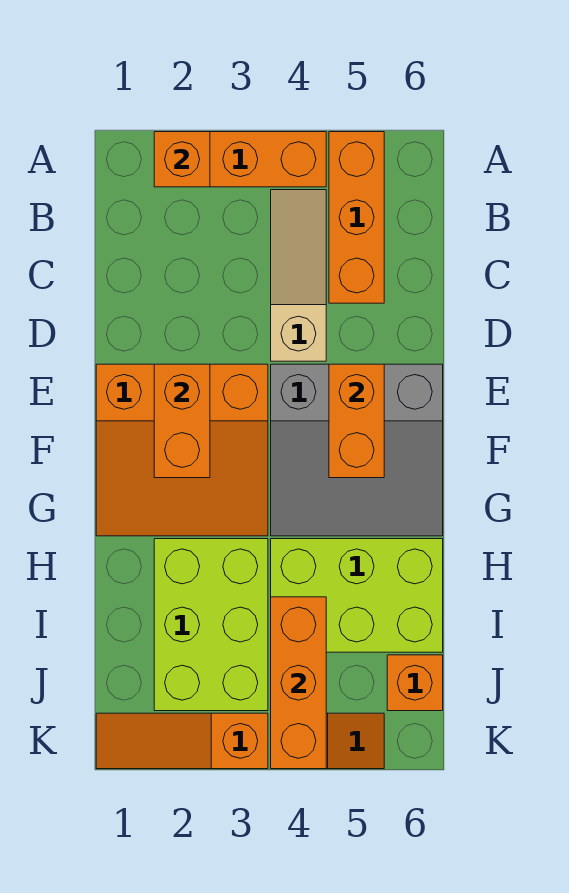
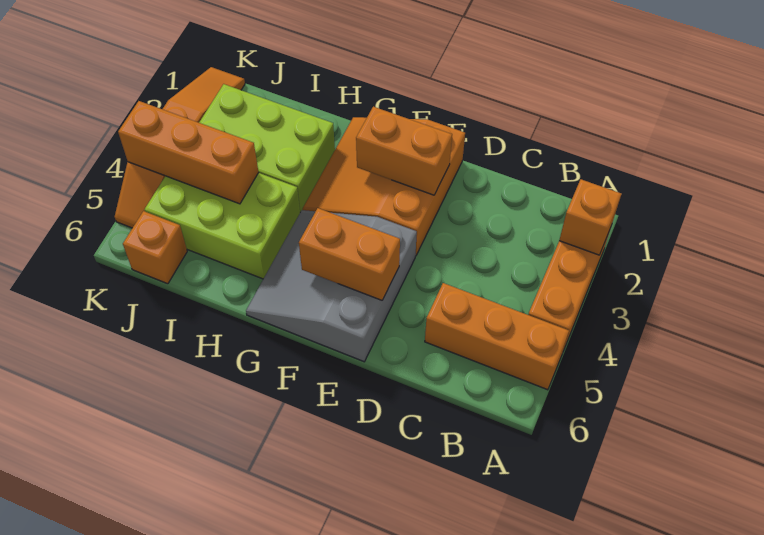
tan slope B4:D4 level 1 top D -> none
lime brick H4:I6 level 1 -> lime brick H4:J5 level 1

